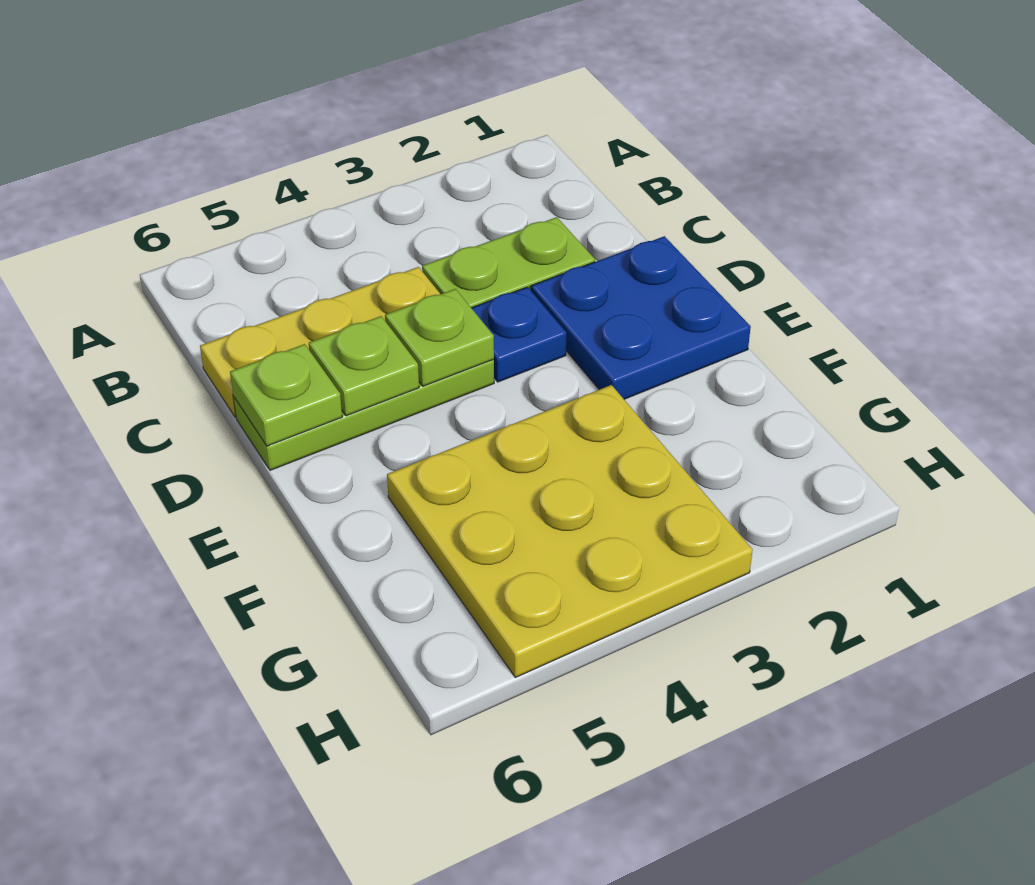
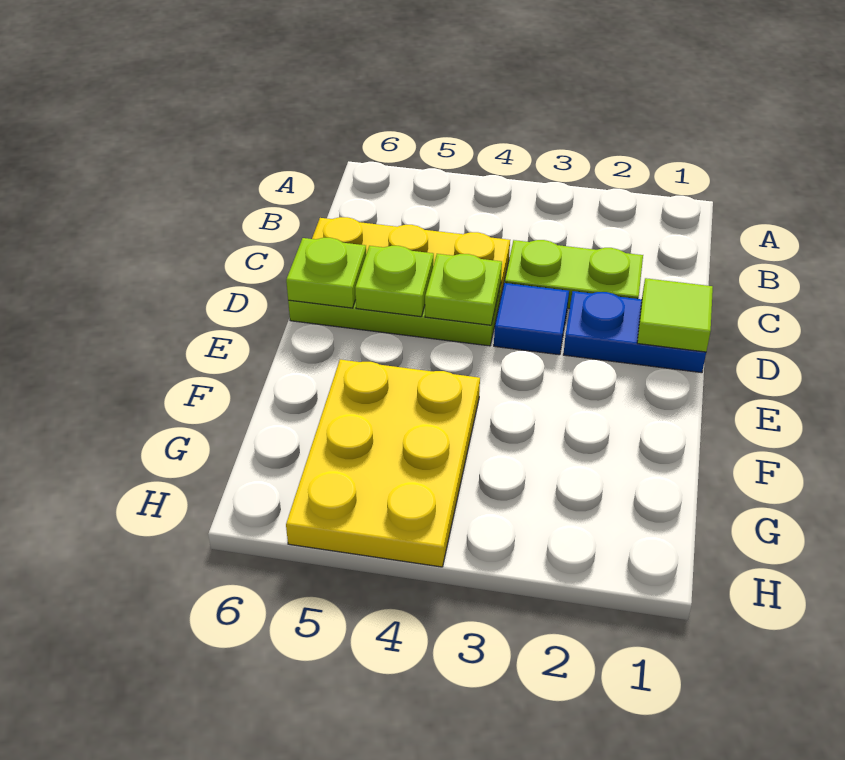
blue plate D1:E2 level 1 -> blue plate D1:D2 level 1
none -> lime tile D1 level 2
blue plate D3 level 1 -> blue tile D3 level 1
yellow plate F3:H5 level 1 -> yellow plate F4:H5 level 1

